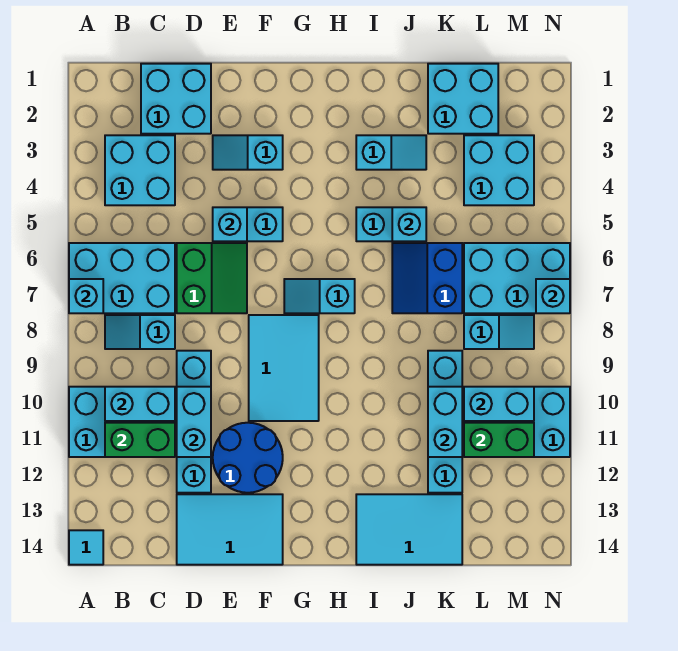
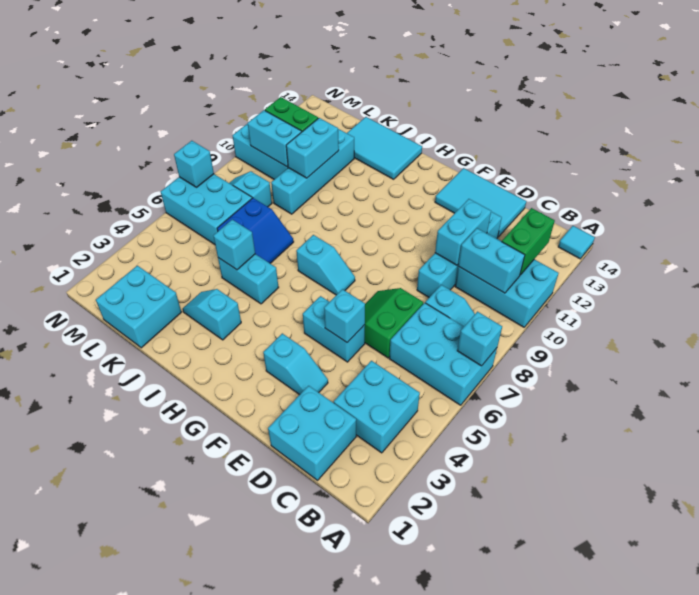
green brick B11:C11 level 2 -> green brick B11:B12 level 2
blue round brick E11:F12 level 1 -> none
cyan tile F8:G10 level 1 -> none
cyan brick L3:M4 level 1 -> none

